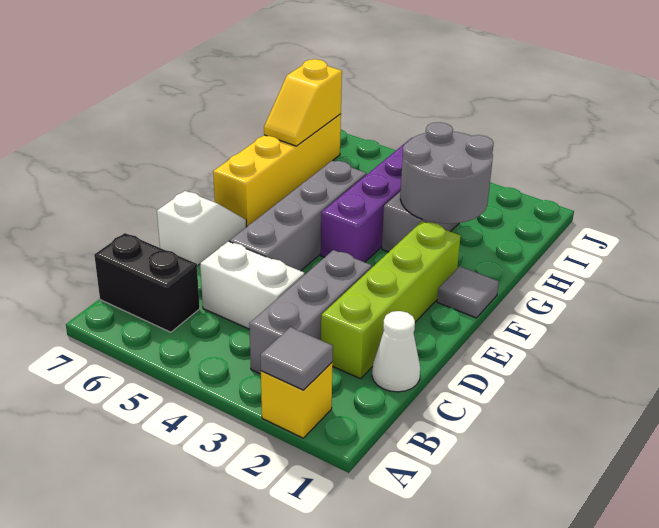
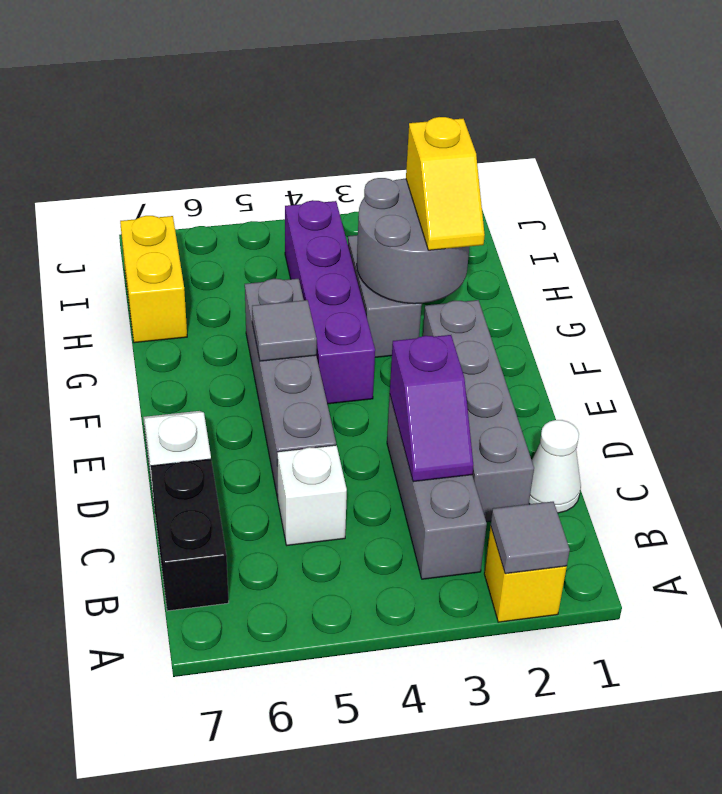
black brick B6:B7 level 1 -> black brick B7:C7 level 1
lime brick C2:F2 level 1 -> grey brick C2:F2 level 1
none -> purple slope C3:D3 level 2 top D
white brick C4:C5 level 1 -> white brick C5 level 1
grey tile F1 level 1 -> grey tile F5 level 2
yellow brick F7:I7 level 1 -> yellow brick H7:I7 level 1
yellow slope H7:I7 level 2 top I -> yellow slope G2:H2 level 3 top H

